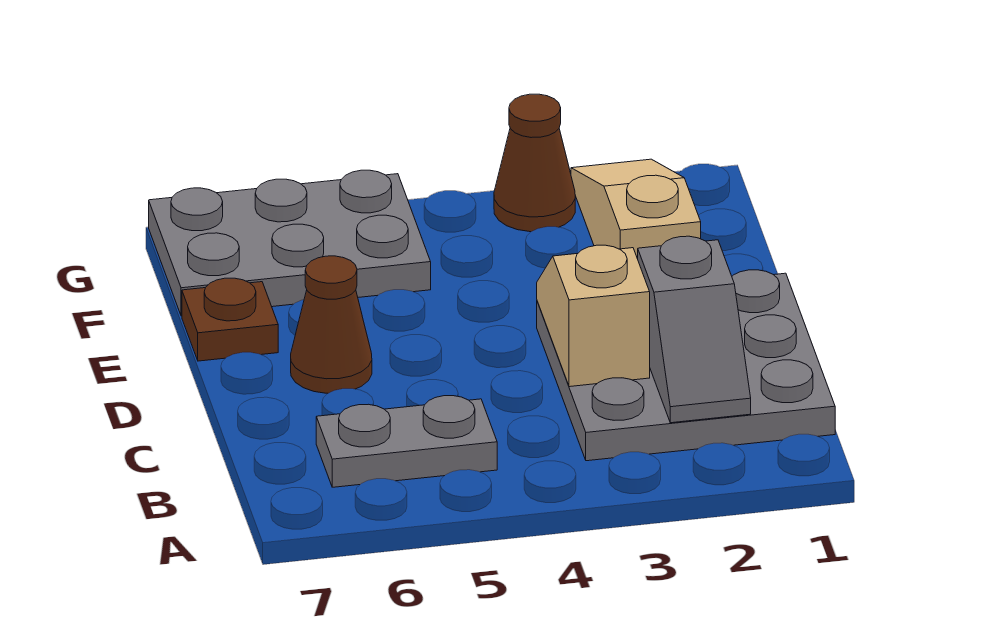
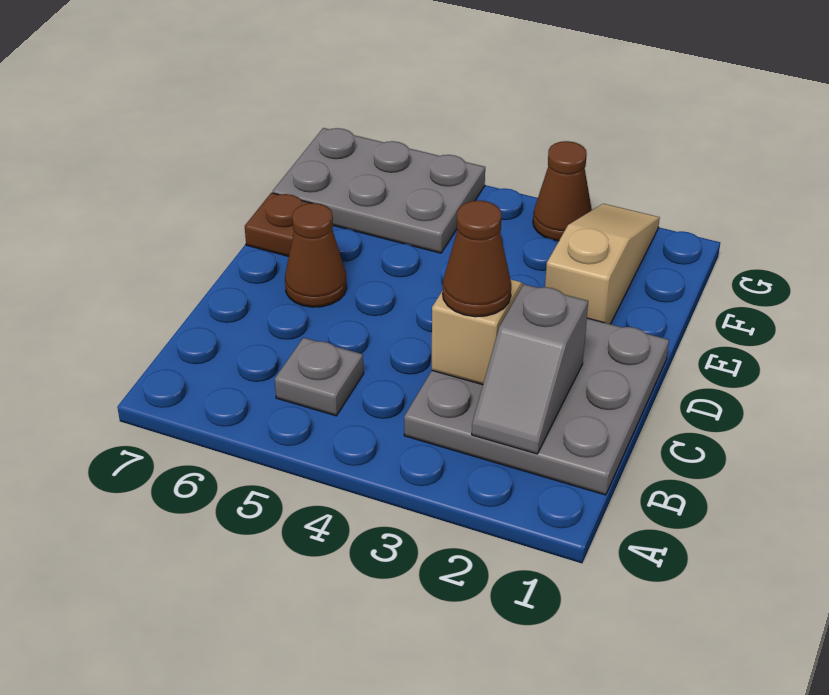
grey plate B5:B6 level 1 -> grey plate B5 level 1
none -> brown cone C3 level 3

